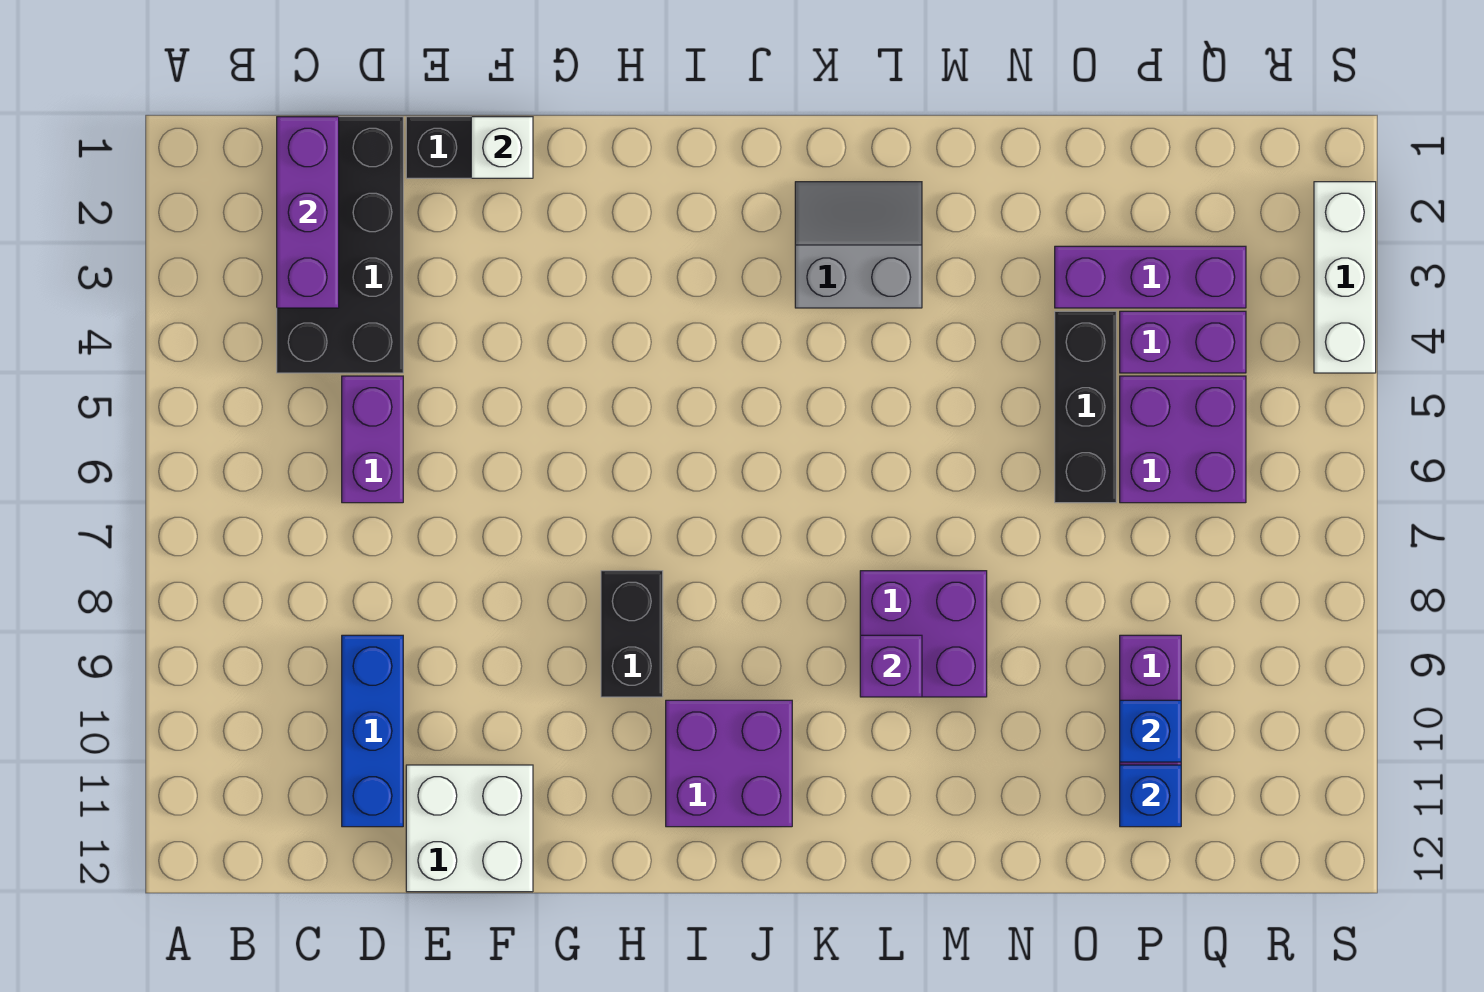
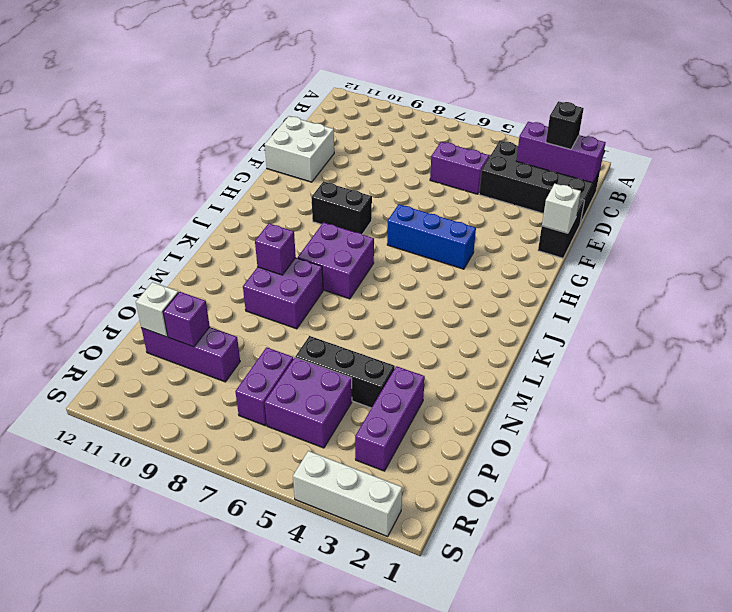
none -> black brick C2 level 3
blue brick D9:D11 level 1 -> blue brick H4:H6 level 1
purple brick I10:J11 level 1 -> purple brick J7:K8 level 1
grey slope K2:L3 level 1 top 3 -> none
purple brick P4:Q4 level 1 -> purple brick P7:Q7 level 1
blue brick P10 level 2 -> purple brick P10 level 2
blue brick P11 level 2 -> white brick P11 level 2

